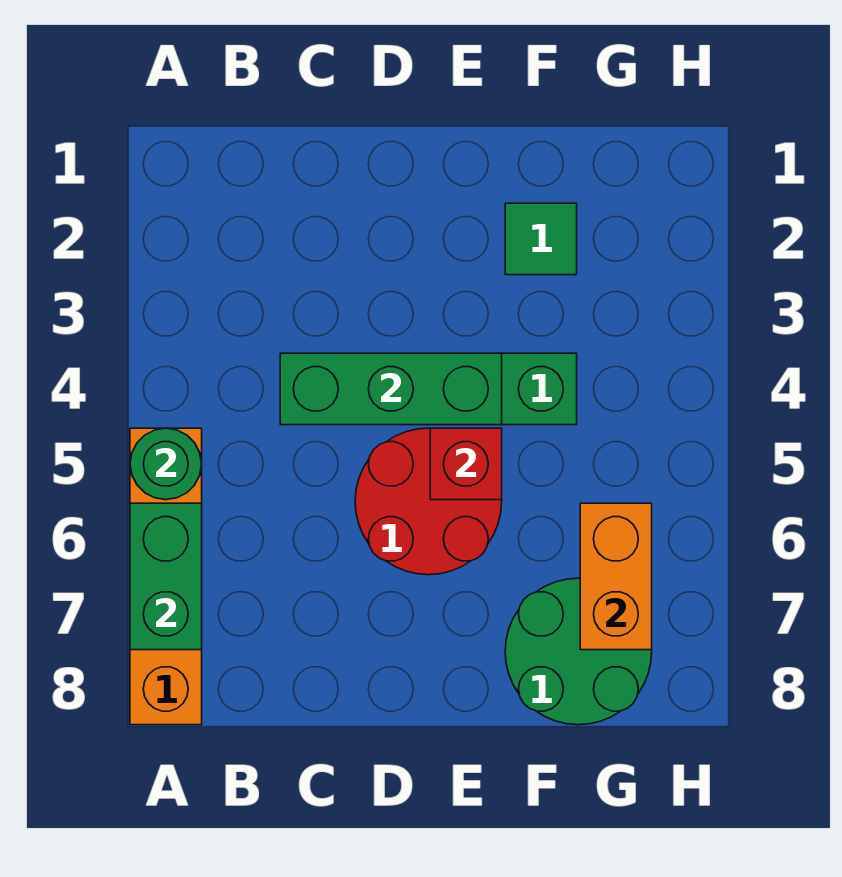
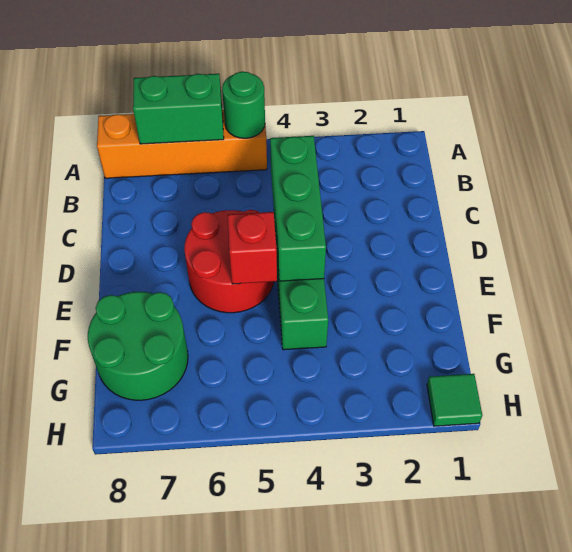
green tile F2 level 1 -> green tile H1 level 1
orange brick G6:G7 level 2 -> none

